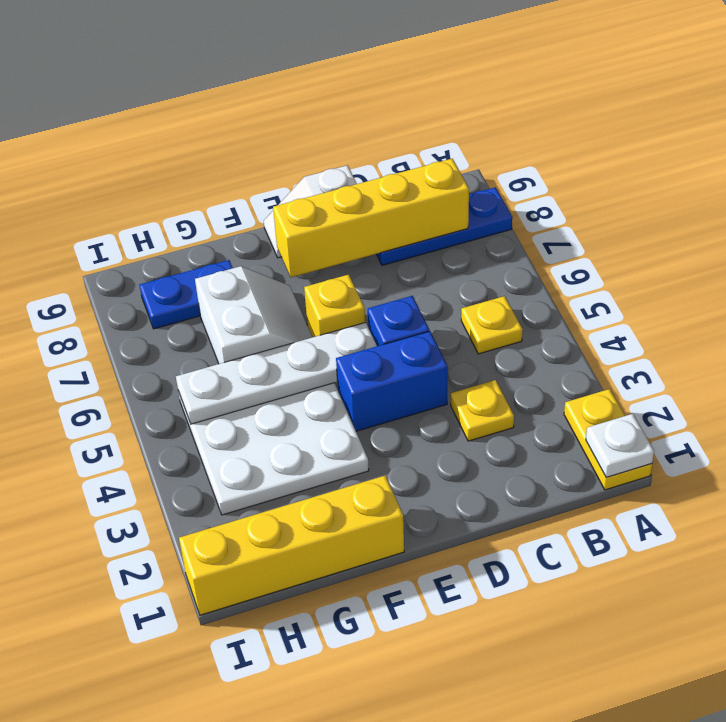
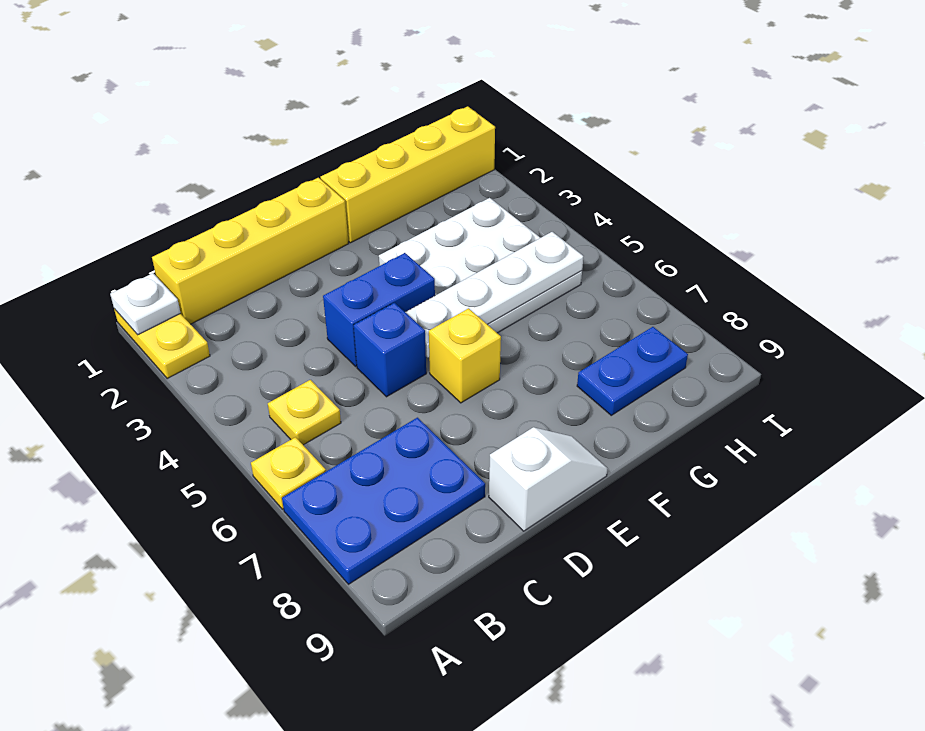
blue plate A8:C8 level 1 -> blue plate A7:C8 level 1
yellow brick B8:E8 level 2 -> yellow brick B1:E1 level 1
yellow plate C3 level 1 -> yellow plate A6 level 1
white slope F6:G7 level 1 top G -> none

